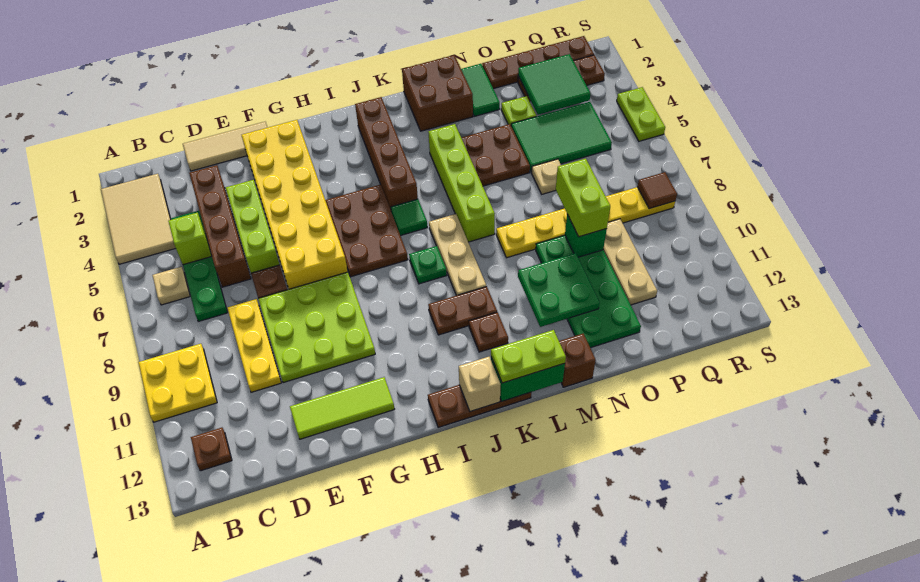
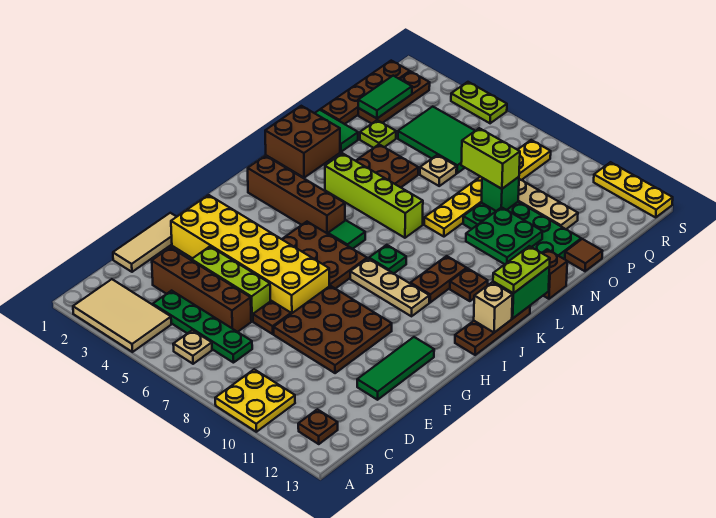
lime brick C5 level 2 -> none
yellow plate D8:D10 level 1 -> yellow plate S11:S13 level 1
lime plate E8:G10 level 1 -> brown plate E8:G10 level 1
lime tile E12:G12 level 1 -> green tile E12:G12 level 1
tan plate K7:K9 level 1 -> tan plate I8:I10 level 1
green tile O4:Q5 level 1 -> green tile P4:Q6 level 1
green tile P2:Q3 level 2 -> green tile P2:Q2 level 2
brown tile R8 level 2 -> brown tile O13 level 1

